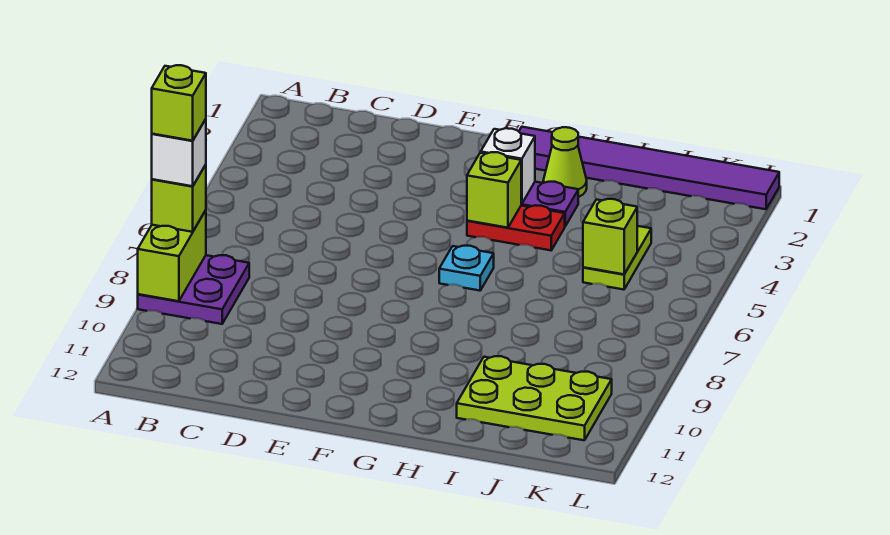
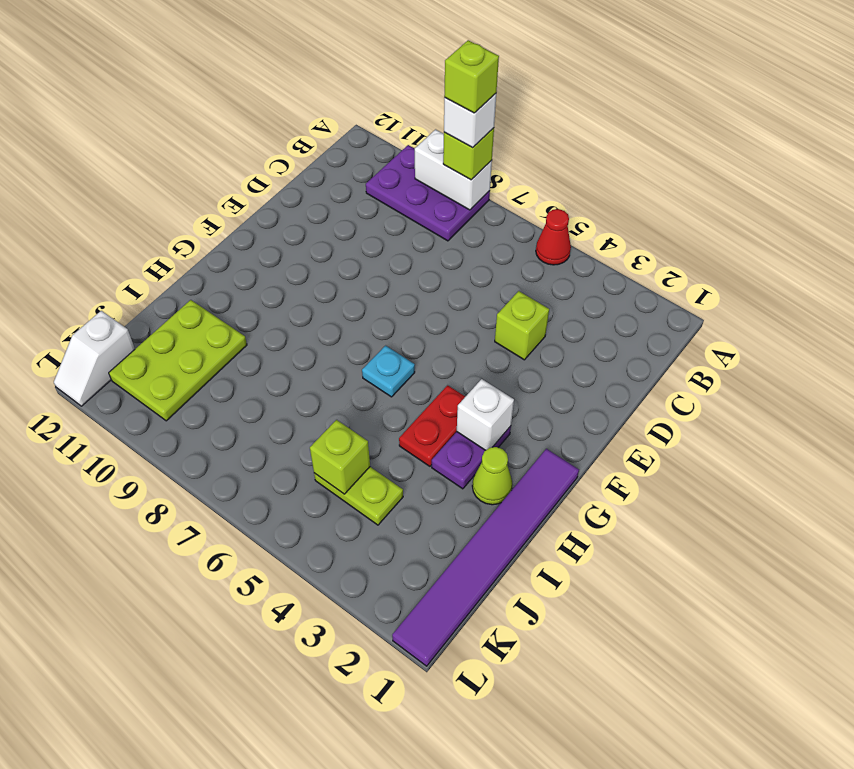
none -> red cone A5 level 1
purple plate A8:B9 level 1 -> purple plate A8:B10 level 1
lime brick A8:A9 level 2 -> white brick A8:A9 level 2
lime brick G4 level 2 -> lime brick D4 level 1
none -> white slope K12:L12 level 1 top K

